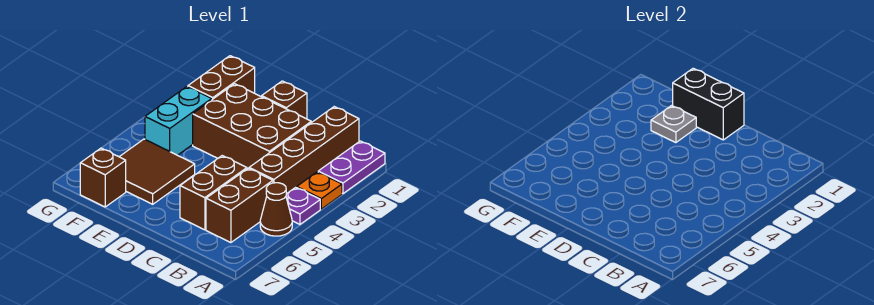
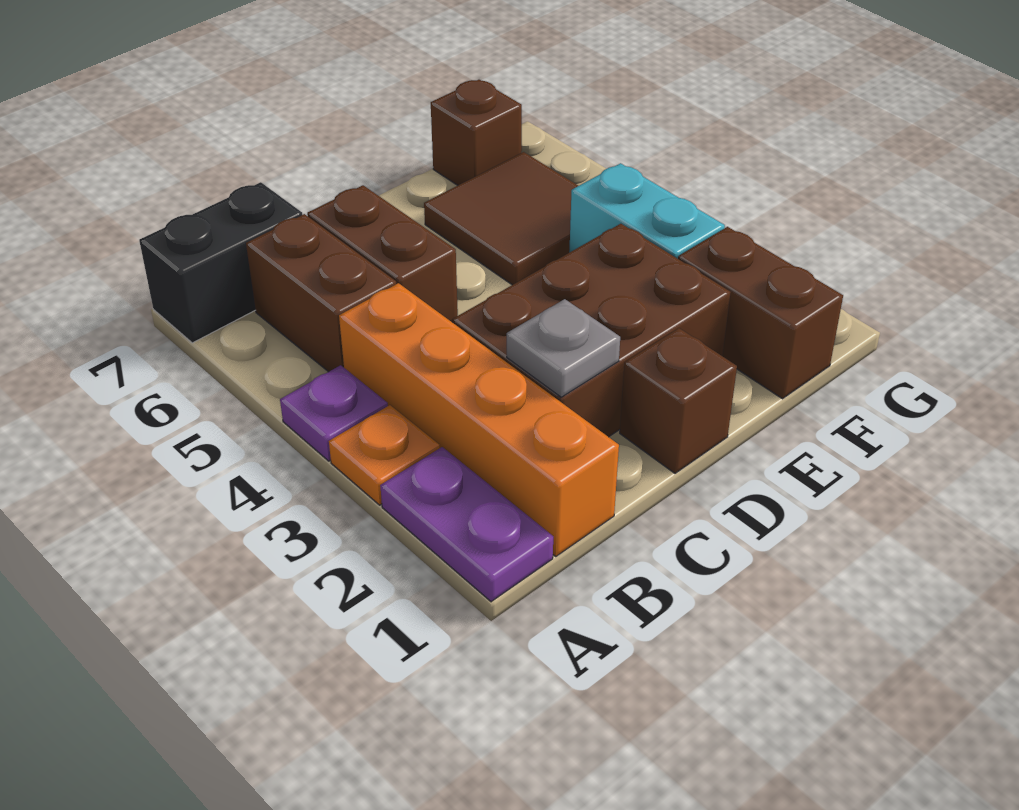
brown cone A5 level 1 -> none
brown brick B1:B4 level 1 -> orange brick B1:B4 level 1
black brick D1:E1 level 2 -> black brick A7:B7 level 1
grey plate E2 level 2 -> grey plate C2 level 2

